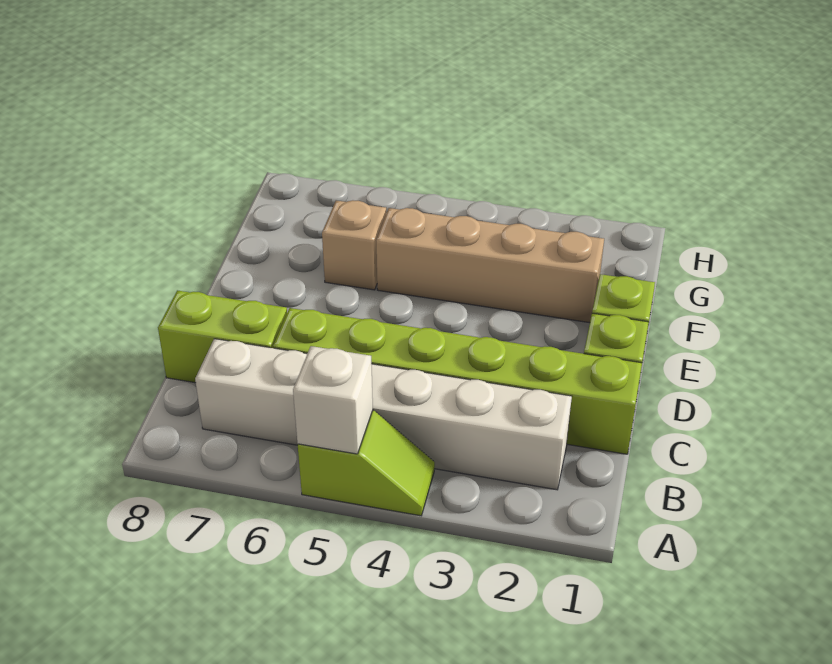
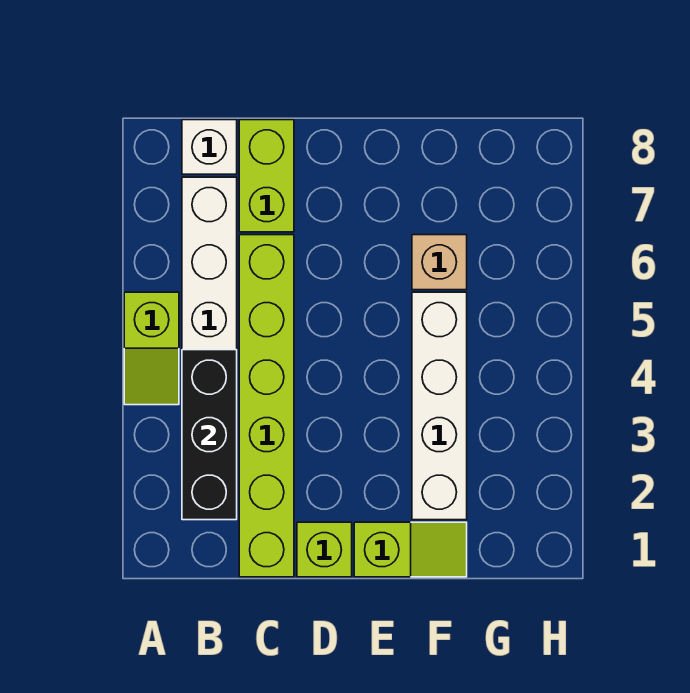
white brick A5 level 2 -> white brick B8 level 1
none -> black brick B2:B4 level 2
tan brick F2:F5 level 1 -> white brick F2:F5 level 1

